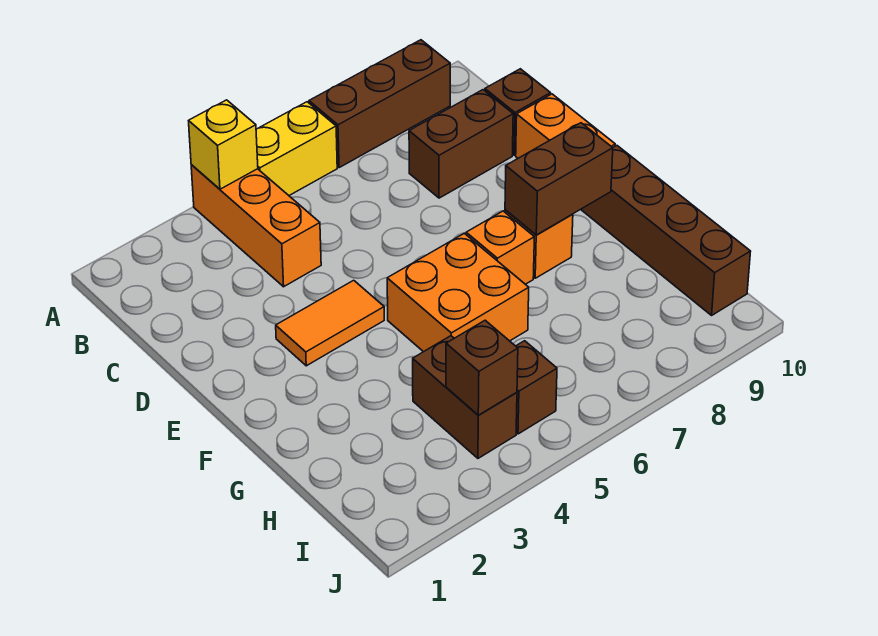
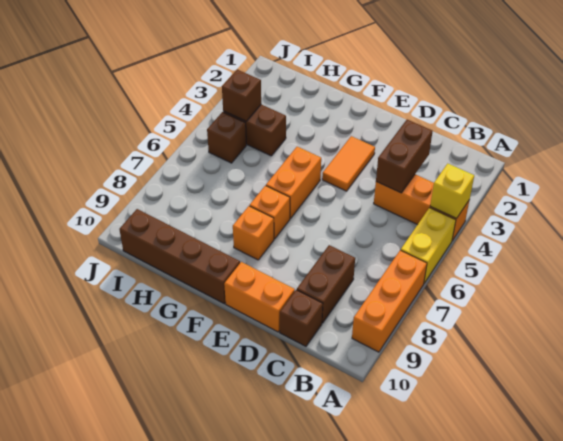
brown brick A7:A9 level 1 -> orange brick A7:A9 level 1
orange brick F5:G6 level 1 -> orange brick F5:F6 level 1
brown brick F8:F9 level 2 -> brown brick C3:C4 level 2

